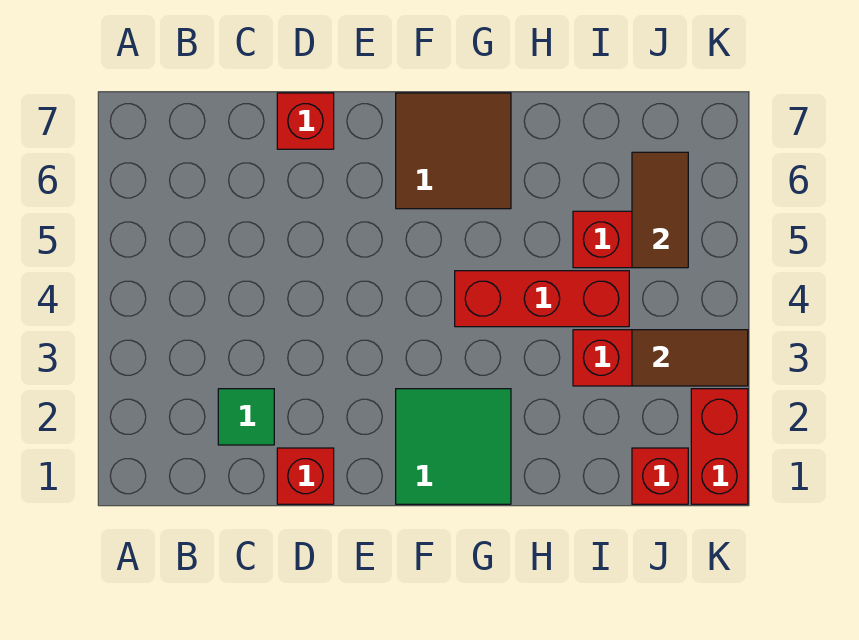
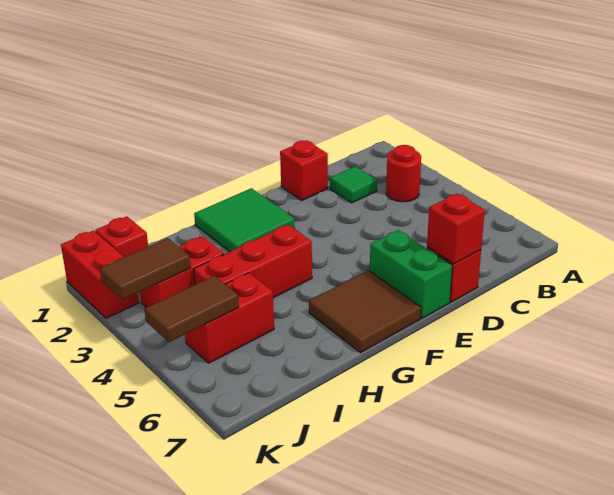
none -> red round brick B3 level 1
none -> red brick D7 level 2
none -> green brick E6:E7 level 1
brown tile J5:J6 level 2 -> brown tile J5:K5 level 2

